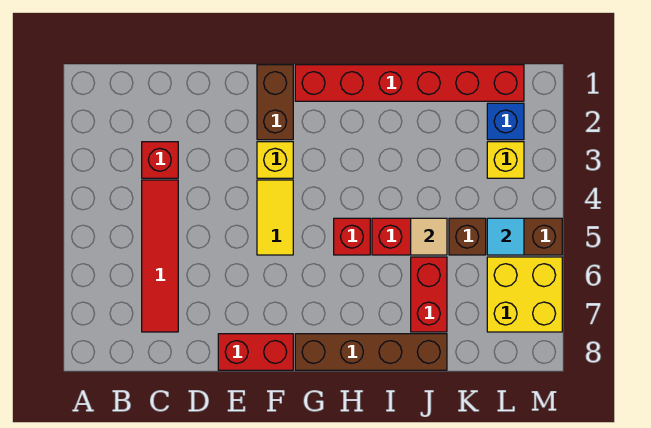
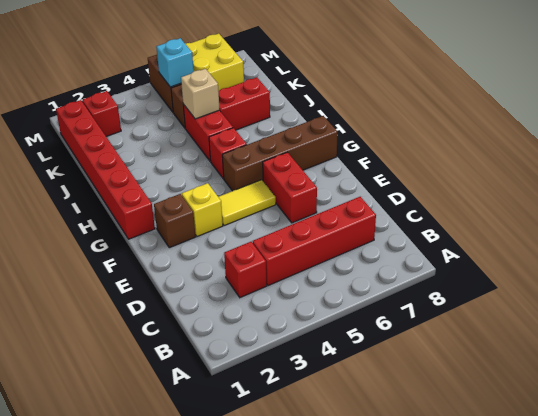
red tile C4:C7 level 1 -> red brick C4:C7 level 1
red brick E8:F8 level 1 -> red brick E6:F6 level 1
brown brick F1:F2 level 1 -> brown brick F2 level 1
brown brick G8:J8 level 1 -> brown brick G5:G8 level 1
tan tile J5 level 2 -> tan brick J5 level 2
blue brick L2 level 1 -> red brick L2 level 1
yellow brick L3 level 1 -> none
cyan tile L5 level 2 -> cyan brick L5 level 2

